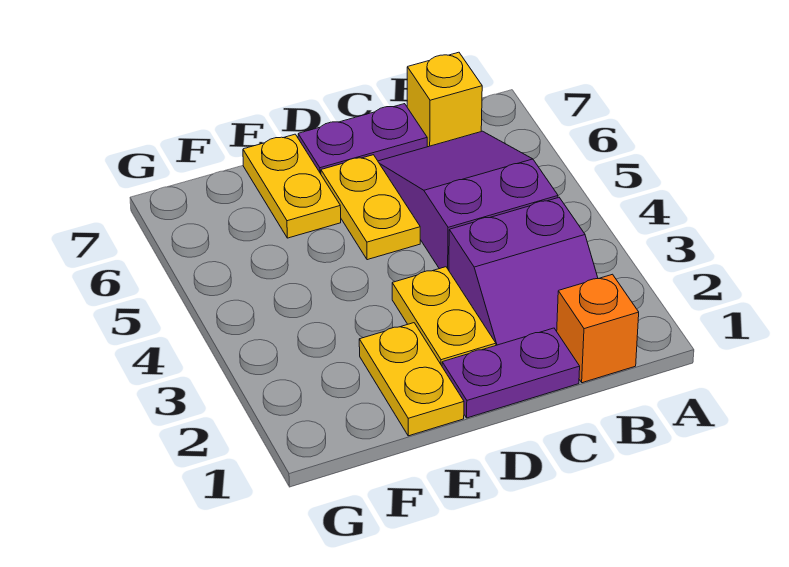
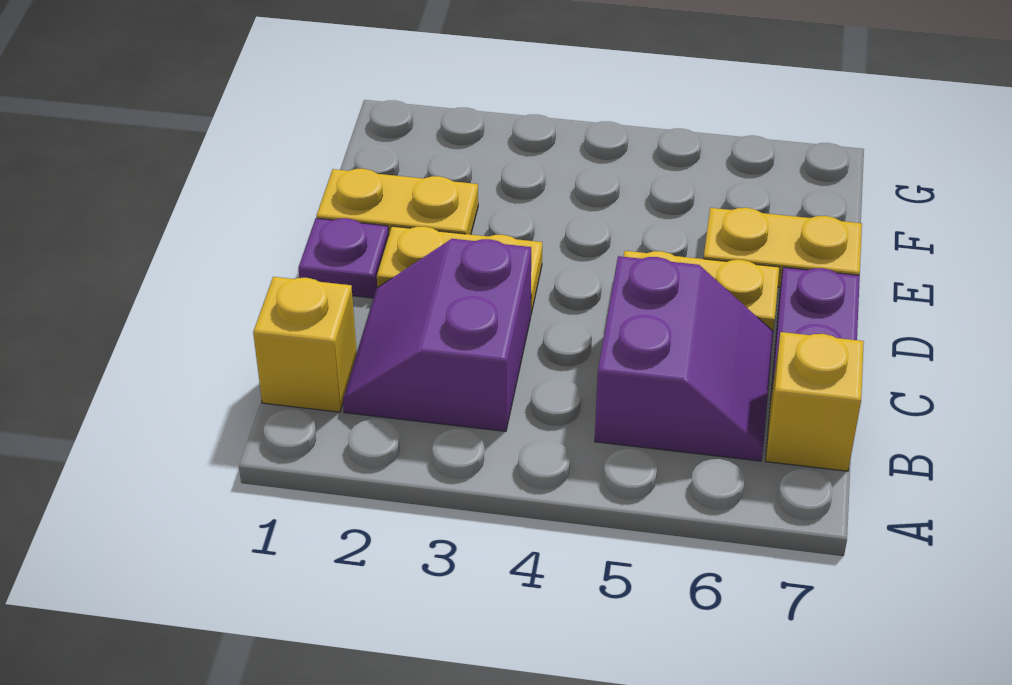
orange brick B1 level 1 -> yellow brick B1 level 1
purple slope B4:C6 level 1 top 4 -> purple slope B5:C6 level 1 top 5
purple plate C1:D1 level 1 -> purple plate D1 level 1

